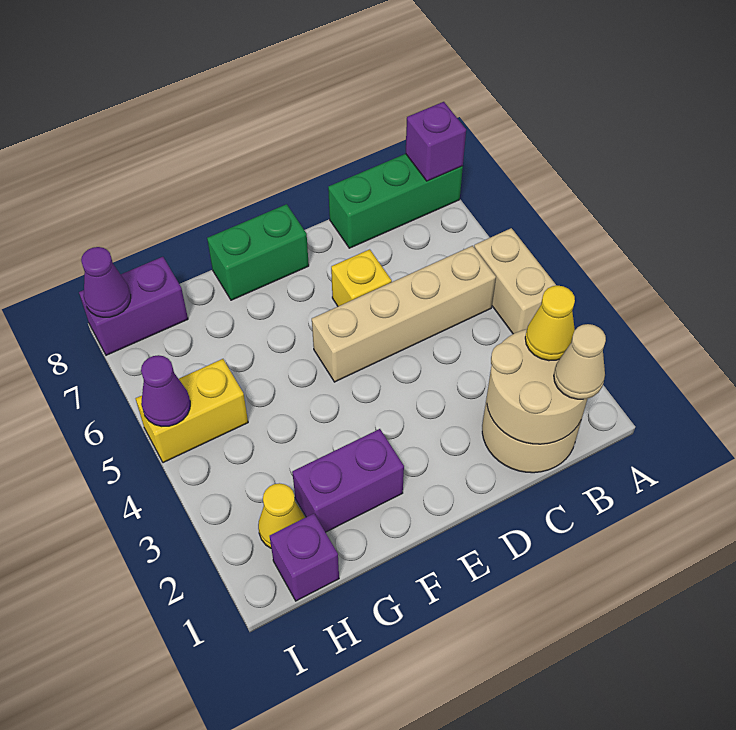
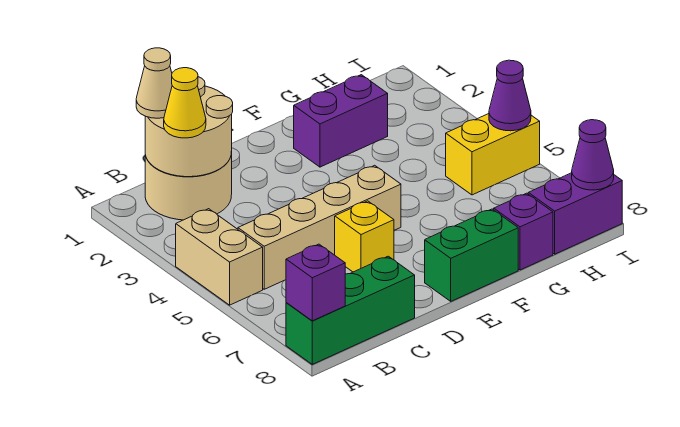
purple brick H1 level 1 -> purple brick G8 level 1
yellow cone H2 level 1 -> none

